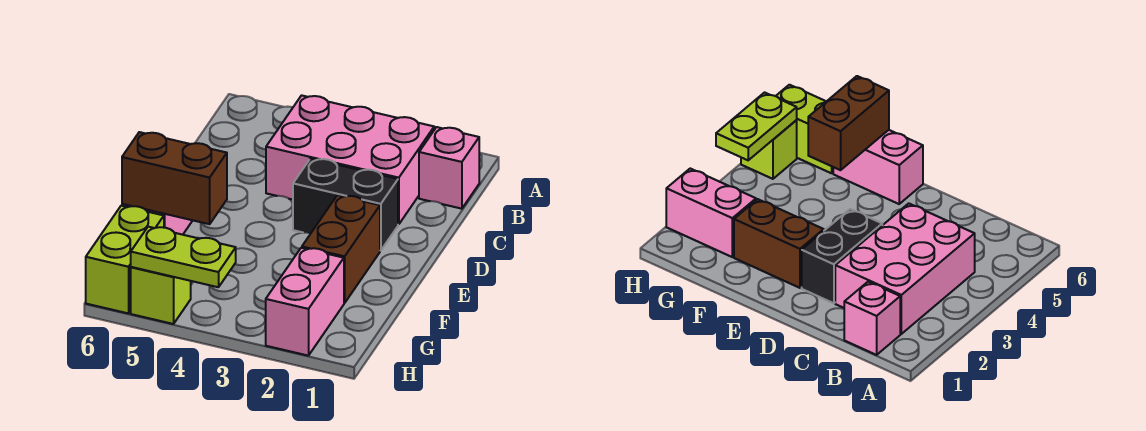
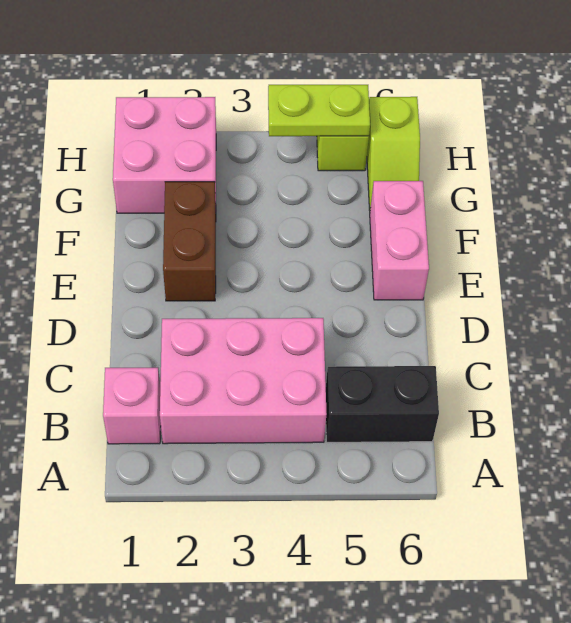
black brick D2:D3 level 1 -> black brick B5:B6 level 1
brown brick F5:F6 level 2 -> none
pink brick G2:H2 level 1 -> pink brick G1:H2 level 1
lime brick G6:H6 level 1 -> lime slope G6:H6 level 1 top H

